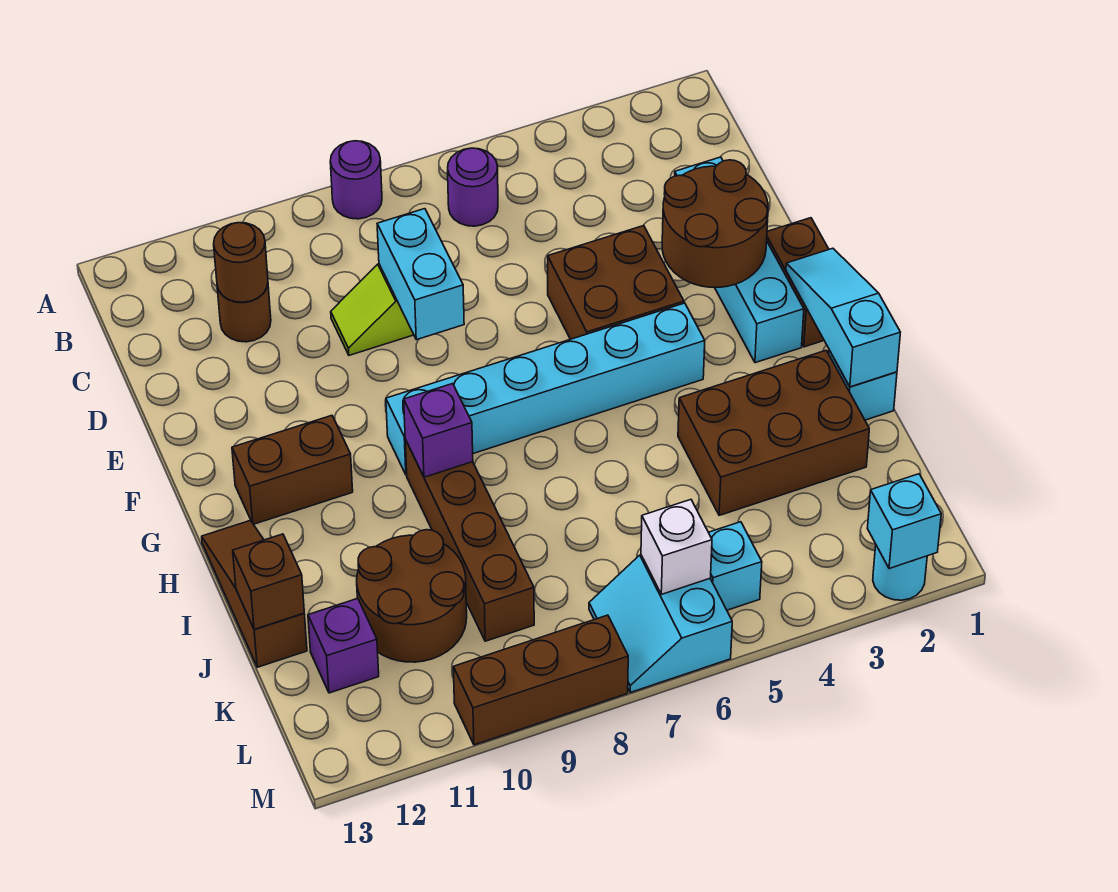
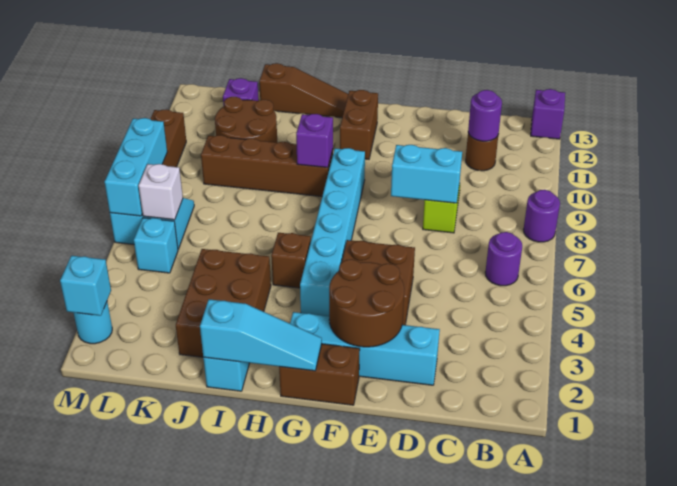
none -> purple brick A13 level 1
brown round brick C11 level 2 -> purple round brick C11 level 2
brown brick J13 level 2 -> brown brick H5 level 1
none -> cyan brick M6:M8 level 2

